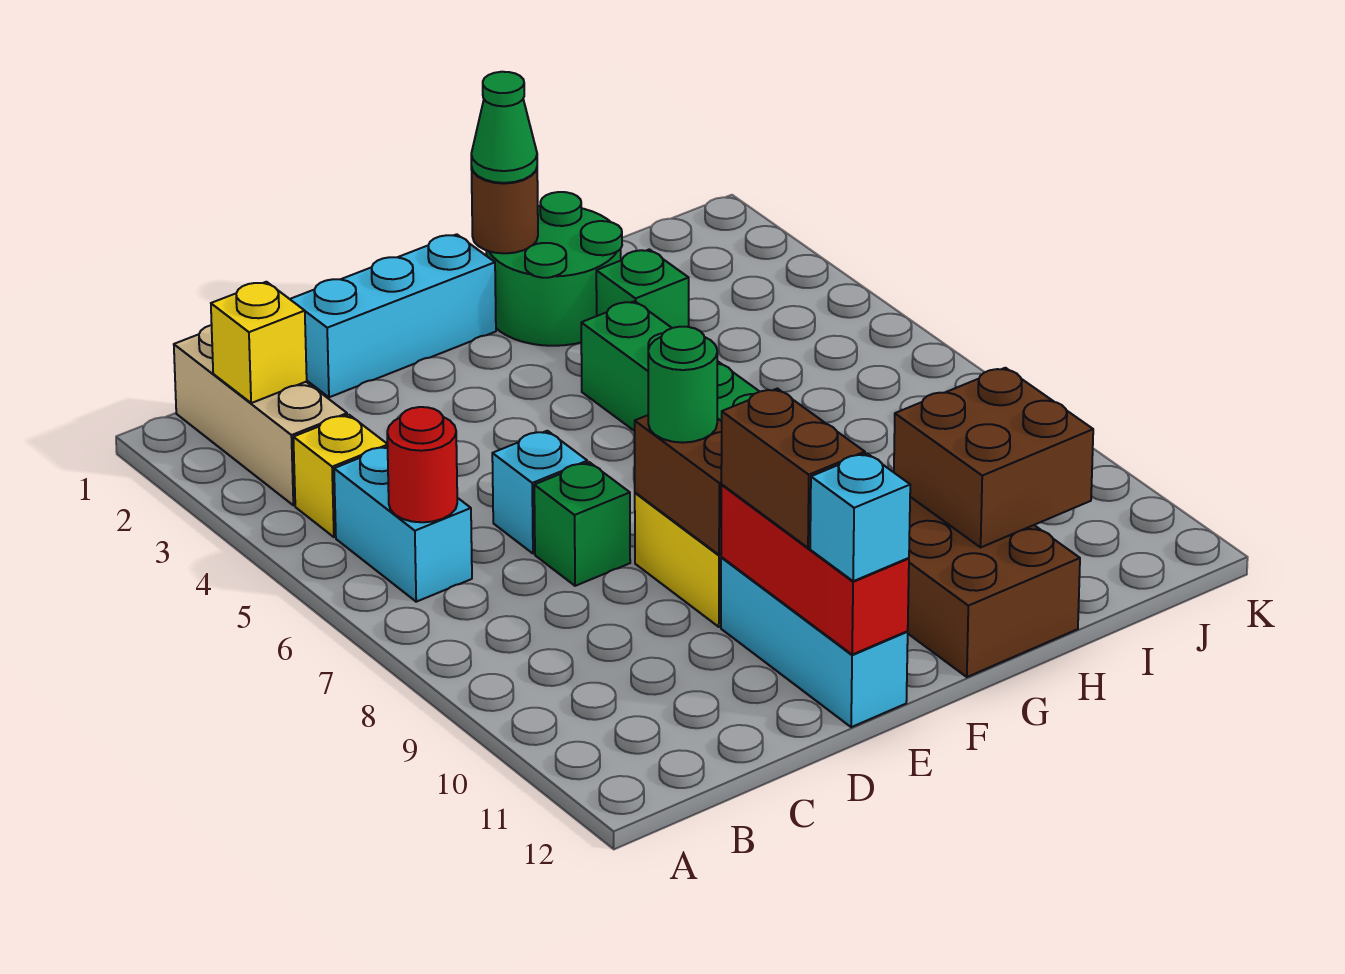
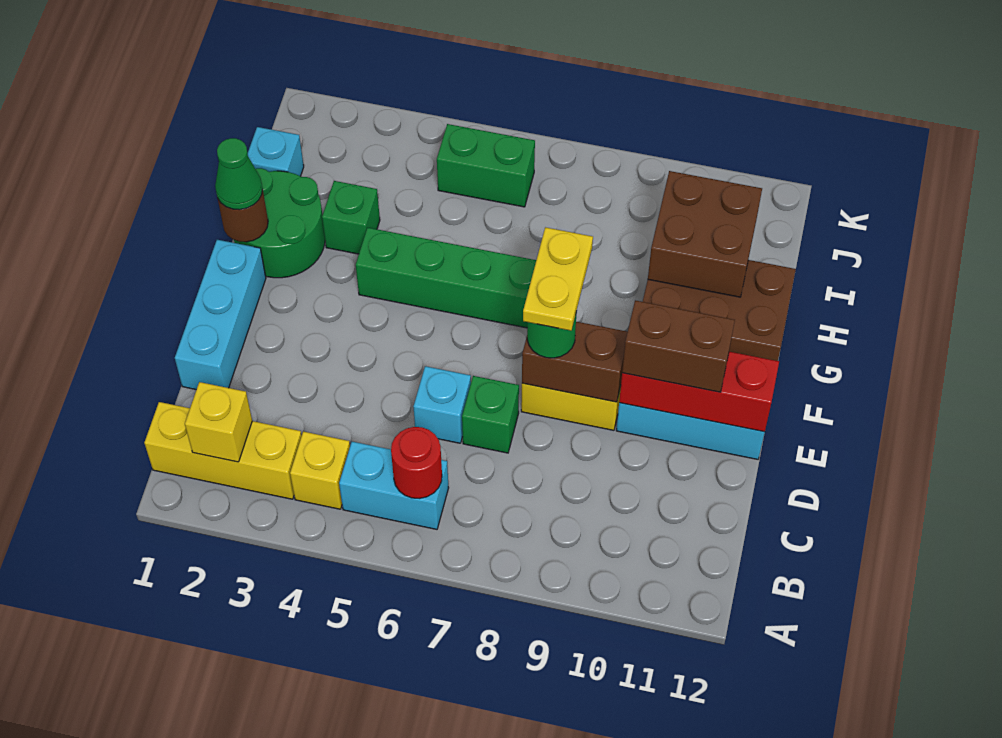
tan brick B1:B3 level 1 -> yellow brick B1:B3 level 1
none -> yellow plate E8:F8 level 4
cyan brick E12 level 3 -> cyan brick I1 level 1
none -> green brick J5:J6 level 1

